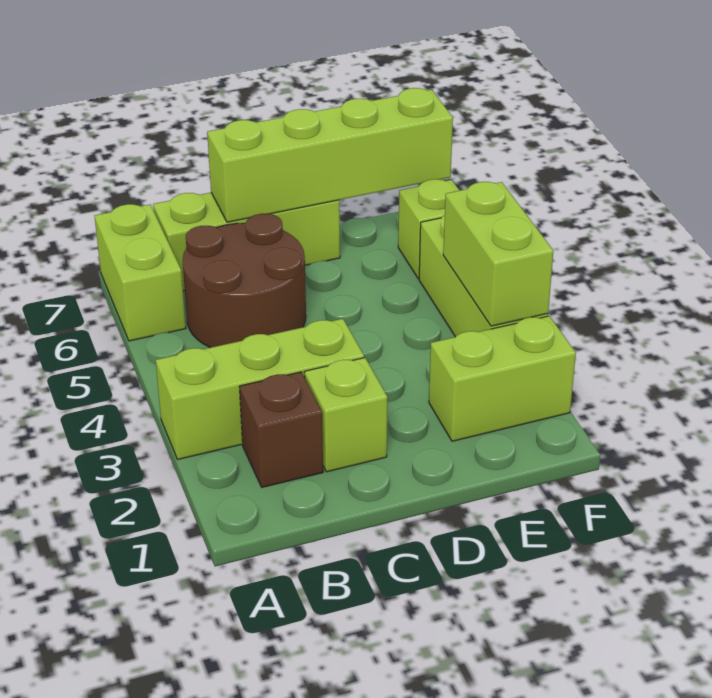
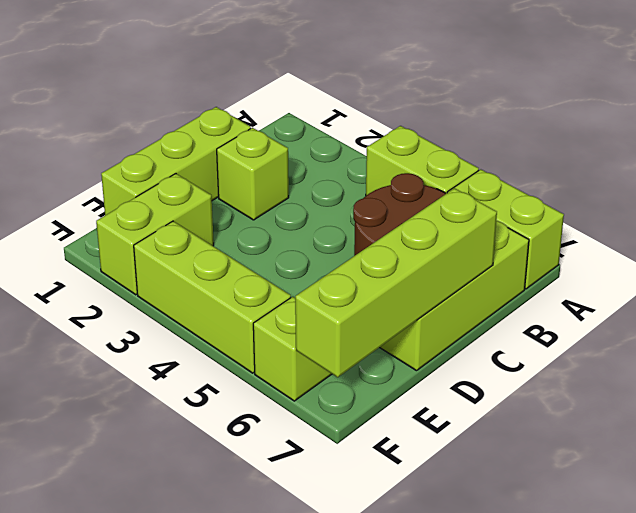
lime brick A3:C3 level 1 -> lime brick C1:E1 level 1
brown brick B2 level 1 -> none
lime brick F3:F4 level 2 -> lime brick A4:A5 level 1

